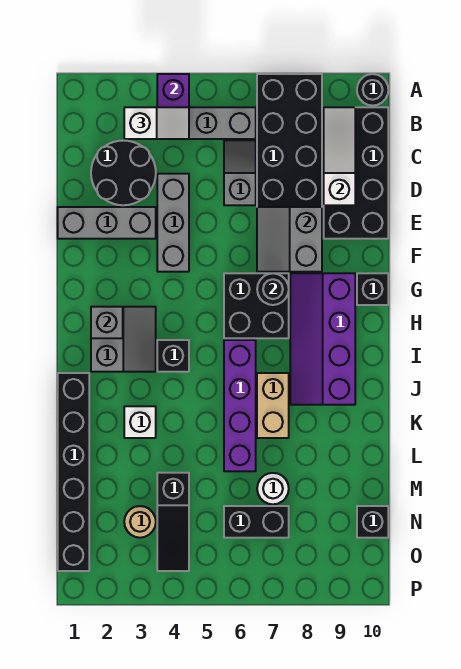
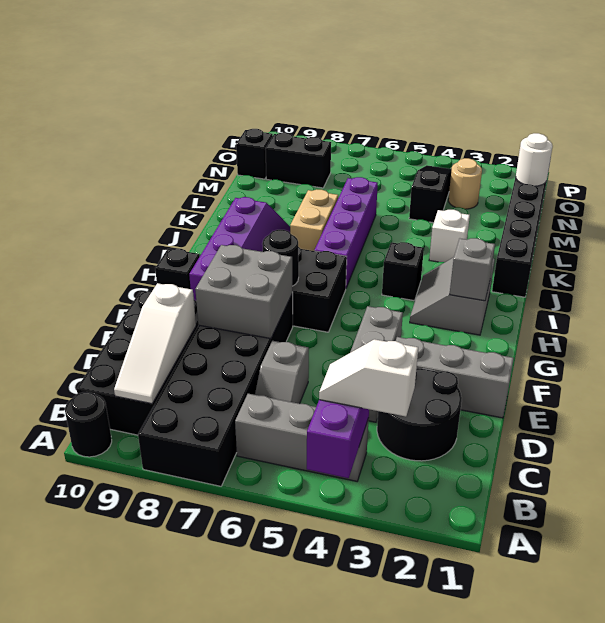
grey slope E7:F8 level 2 top 8 -> grey brick E7:F8 level 2
white round brick M7 level 1 -> white round brick N1 level 2
black brick N6:N7 level 1 -> black brick N8:N9 level 1

